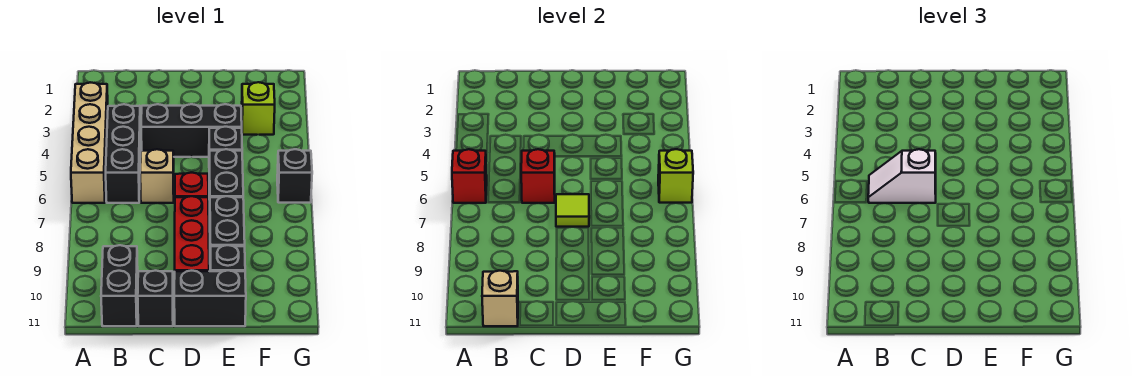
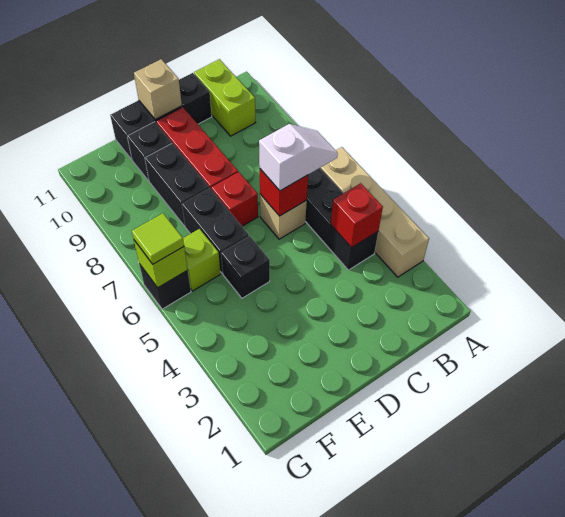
red brick A6 level 2 -> red brick B4 level 2
black brick B10:B11 level 1 -> lime brick B10:B11 level 1
tan brick B11 level 2 -> tan brick D11 level 2
black brick C4:E4 level 1 -> none
lime tile D7 level 2 -> lime tile G6 level 3
lime brick F3 level 1 -> lime brick F6 level 1

